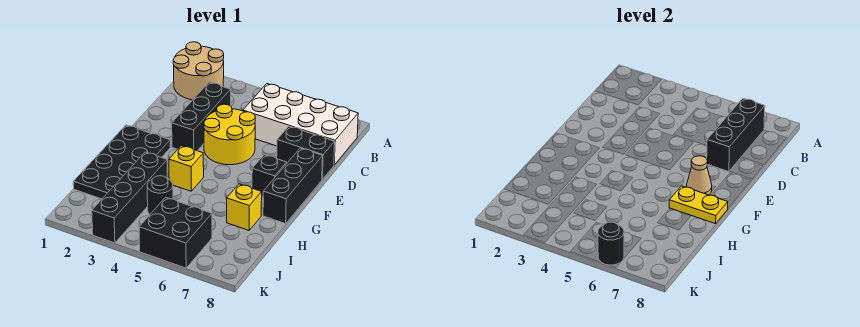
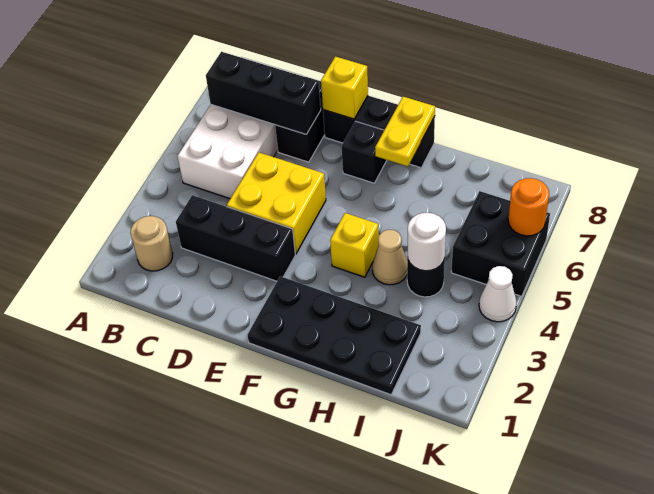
tan round brick A1:B2 level 1 -> tan round brick B2 level 1
yellow round brick D4:E5 level 1 -> yellow brick D4:E5 level 1
tan cone F7 level 2 -> tan cone H4 level 1
black brick H3:K3 level 1 -> none
yellow brick H7 level 1 -> yellow brick E8 level 2
none -> white round brick I4 level 2
none -> white cone K4 level 1
black round brick K6 level 2 -> orange round brick K6 level 2

